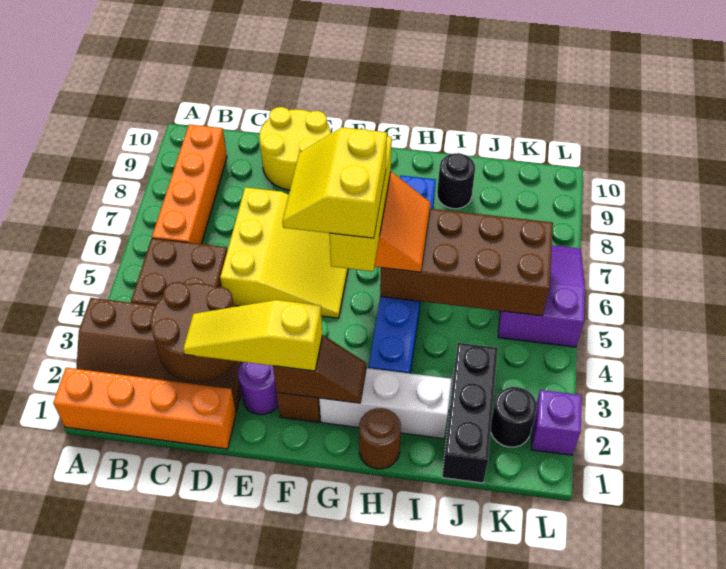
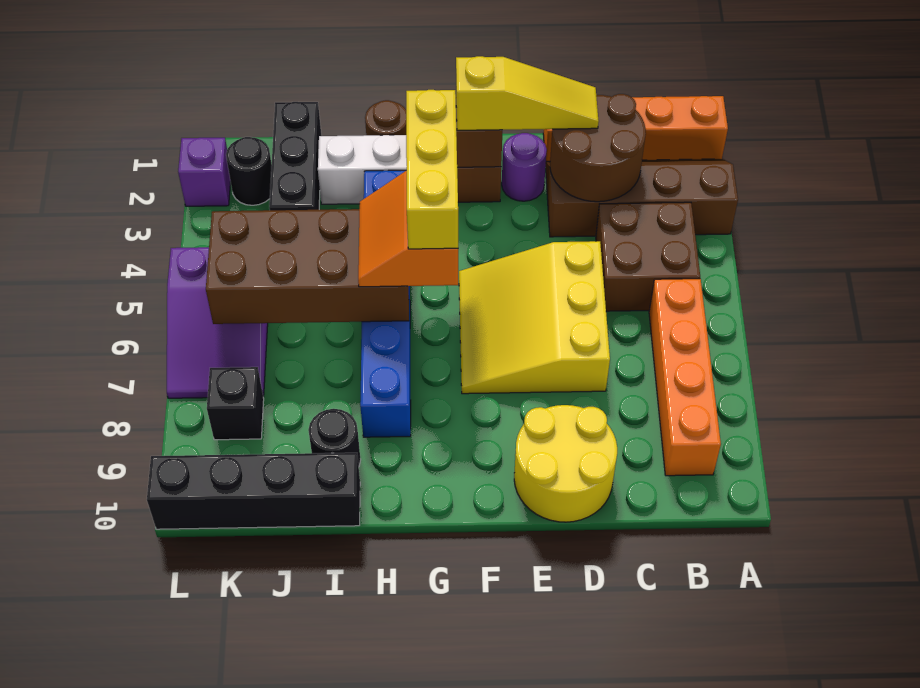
yellow slope F4:G5 level 5 top G -> none
none -> black brick I10:L10 level 1
none -> black brick K8 level 1

